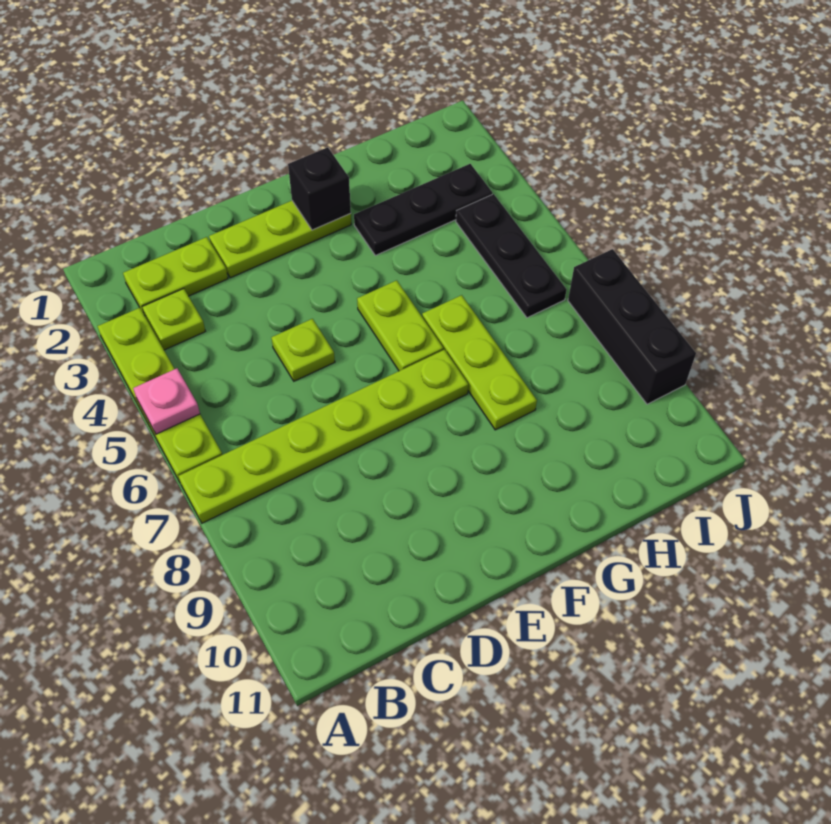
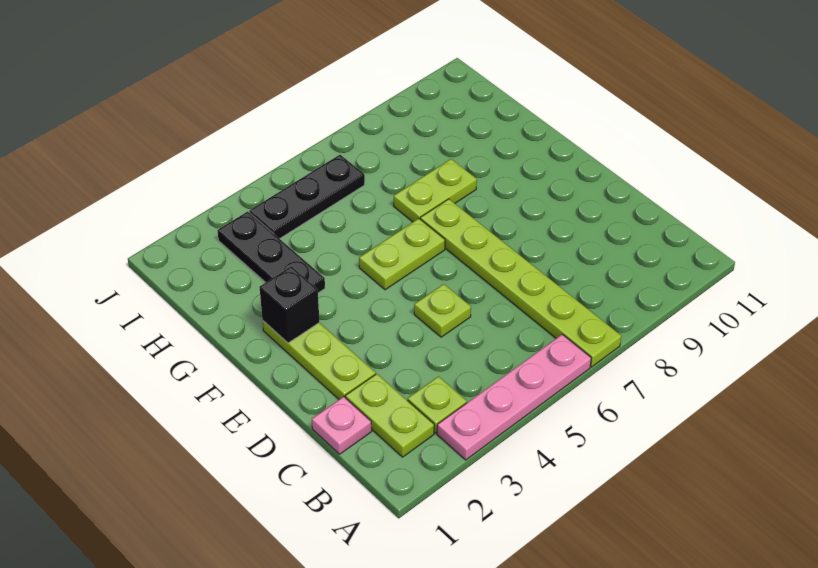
lime plate A3:A6 level 1 -> pink plate A3:A6 level 1
pink plate A5 level 2 -> pink plate C1 level 1
lime plate G6:G8 level 1 -> lime plate G7:G8 level 1
black brick J7:J9 level 1 -> none

